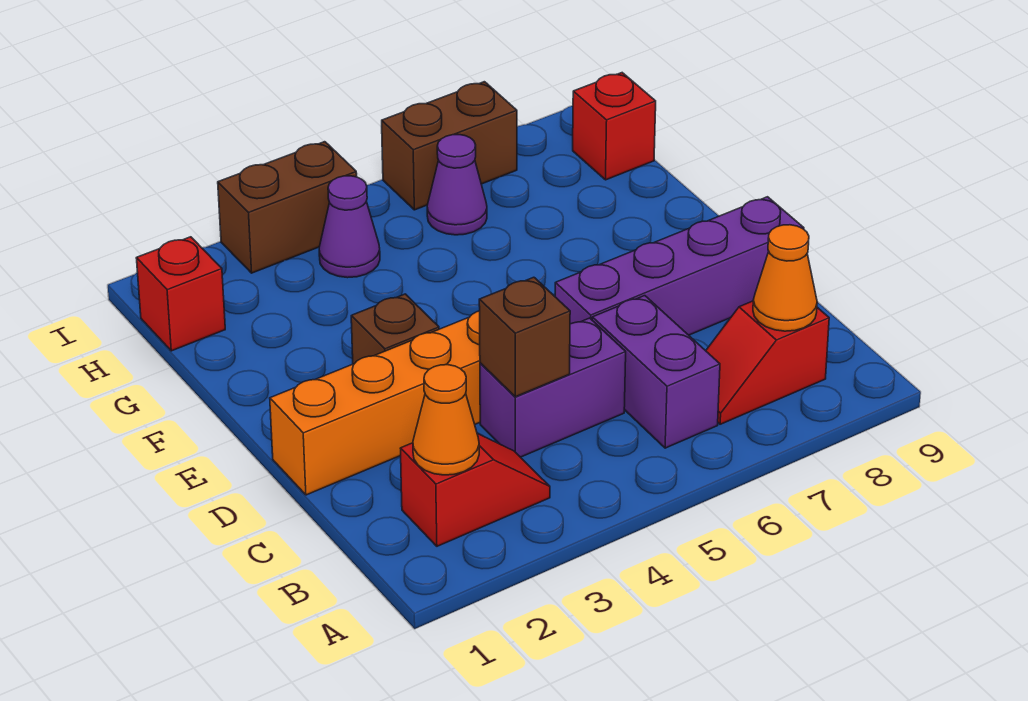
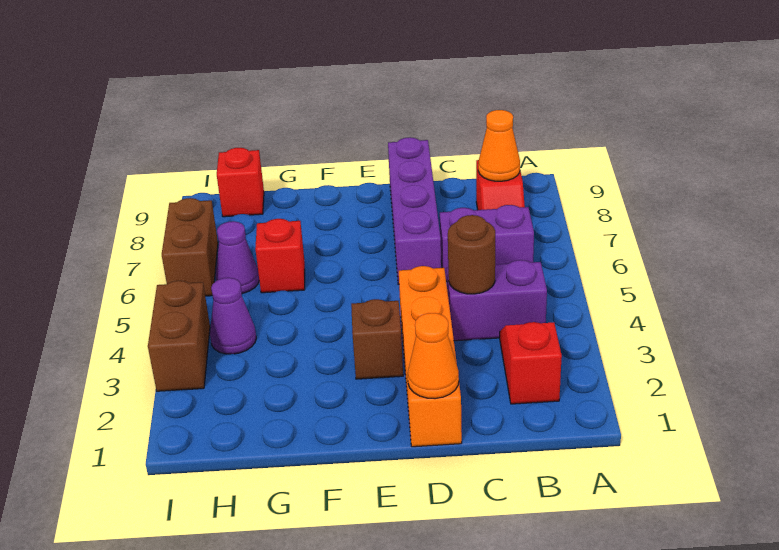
orange cone B2 level 2 -> orange cone D1 level 2
purple brick C4:C5 level 1 -> purple brick B4:C4 level 1
brown brick C4 level 2 -> brown round brick C4 level 2
red brick H1 level 1 -> red brick G6 level 1

